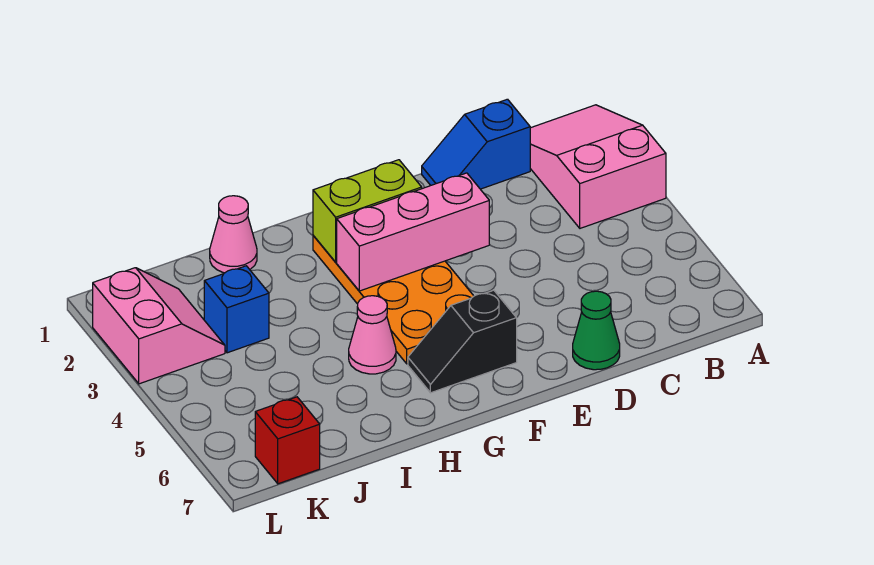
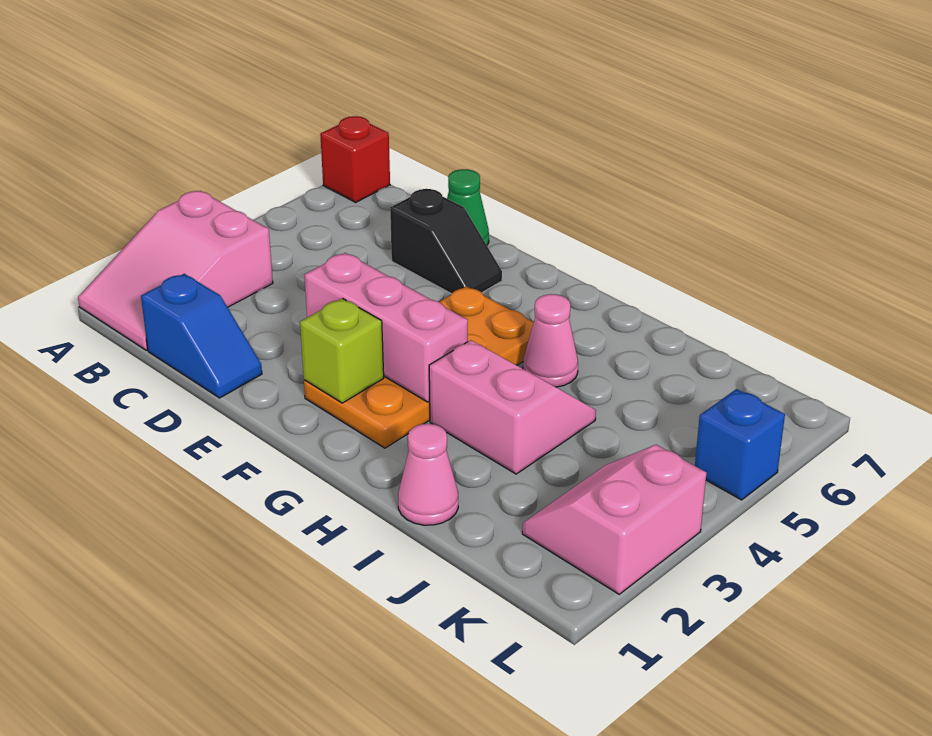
lime brick F2:G2 level 2 -> lime brick F2 level 2
black slope F6:G6 level 1 top F -> black slope D6:E6 level 1 top D
none -> pink slope H3:I4 level 1 top 3
blue brick J3 level 1 -> blue brick L5 level 1
red brick K7 level 1 -> red brick A7 level 1

